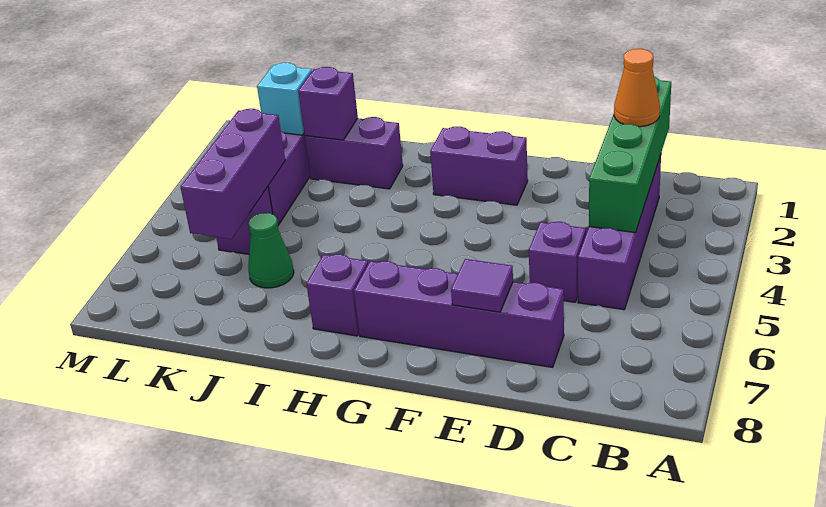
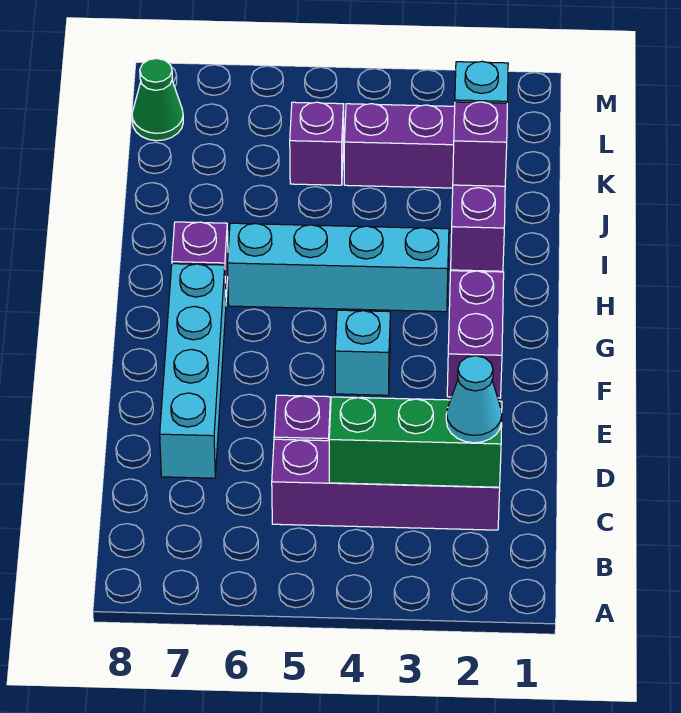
green brick C1:C4 level 2 -> green brick C2:C4 level 2
orange cone C2 level 3 -> cyan cone C2 level 3
purple brick D7:G7 level 1 -> cyan brick D7:G7 level 1
purple tile E7 level 2 -> none
none -> cyan brick F4 level 1
none -> cyan brick H3:H6 level 1
green cone J6 level 1 -> green cone L8 level 1
purple brick K4:K6 level 2 -> none

